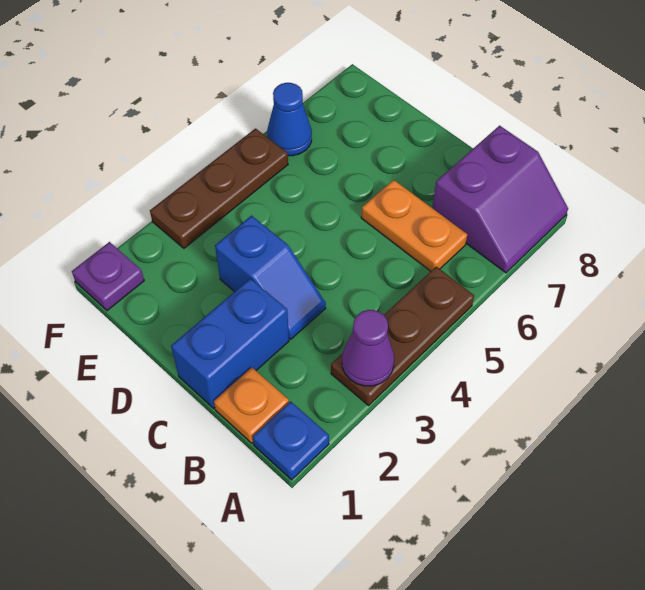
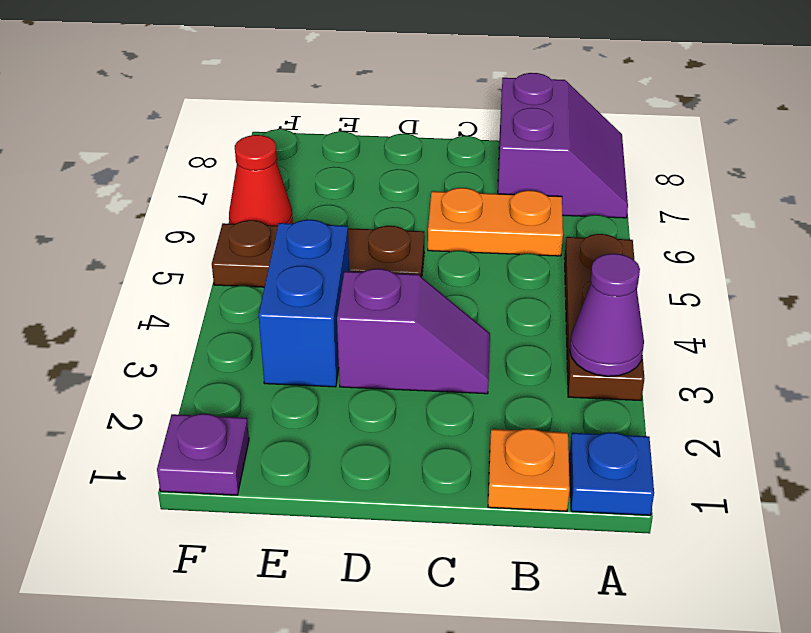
blue brick C1:C2 level 1 -> blue brick E3:E4 level 1
blue slope C3:D3 level 1 top D -> purple slope C3:D3 level 1 top D
brown plate F3:F5 level 1 -> brown plate D5:F5 level 1
blue cone F6 level 1 -> red cone F6 level 1

